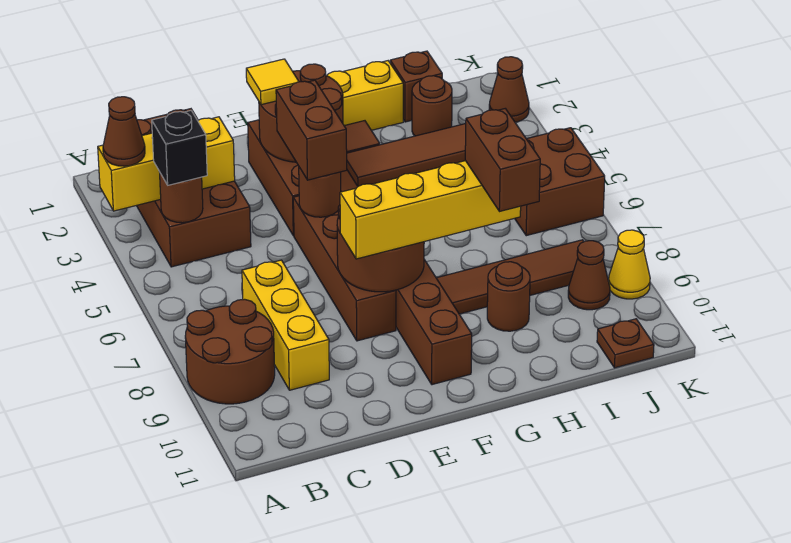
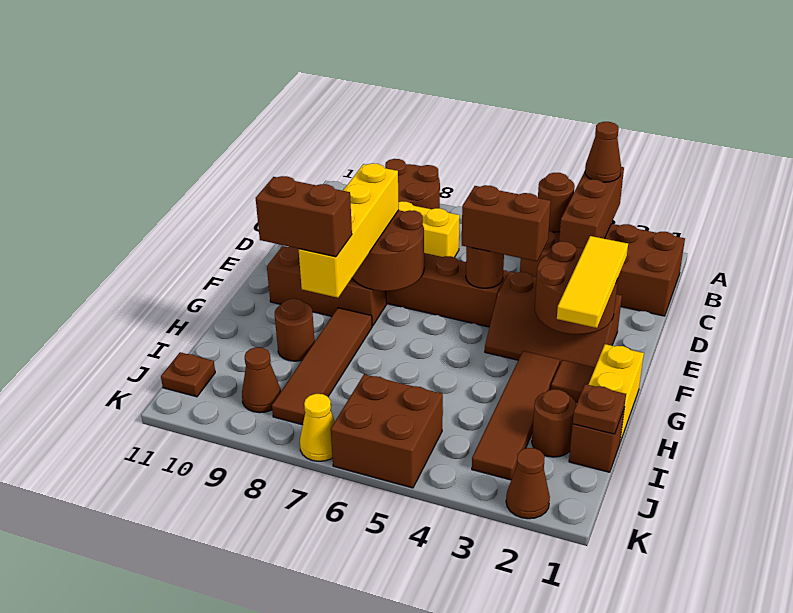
yellow brick A3:C3 level 2 -> brown brick A3:C3 level 2
black brick B4 level 3 -> none
yellow tile E2 level 3 -> yellow tile E2:G2 level 3
none -> brown plate I1 level 2
yellow cone K9 level 1 -> yellow cone K7 level 1

